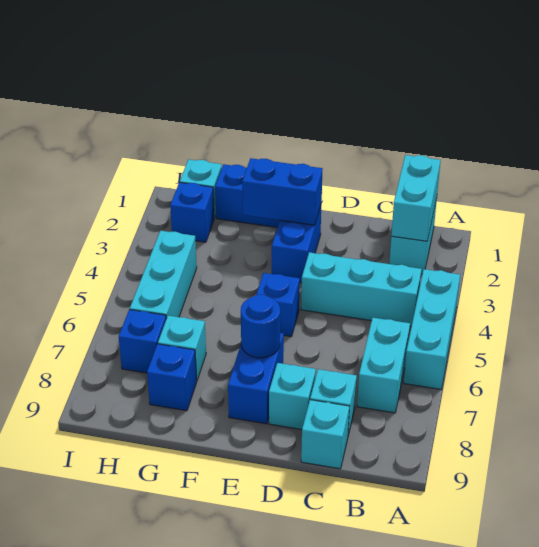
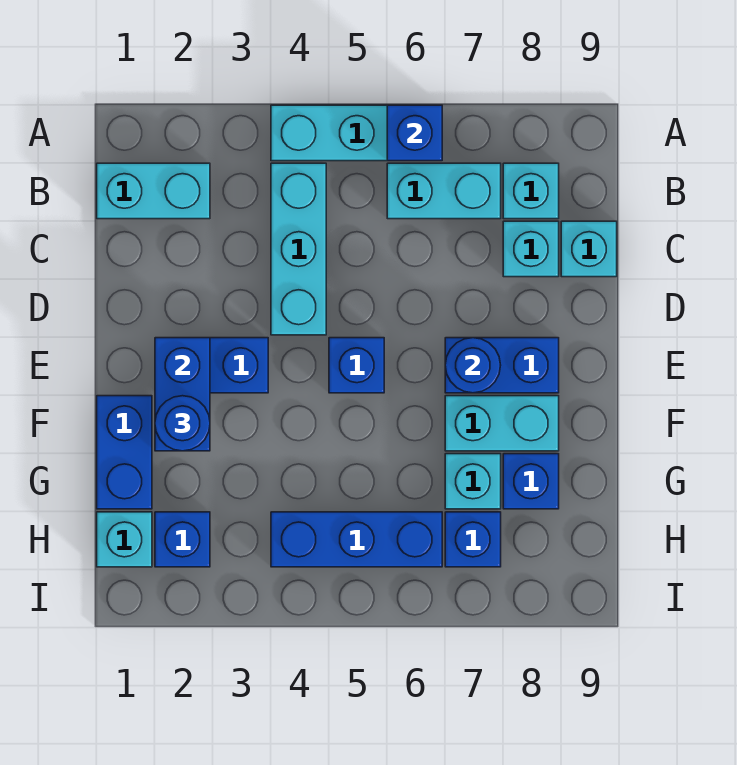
none -> blue brick A6 level 2
cyan brick B1:B2 level 2 -> cyan brick F7:F8 level 1
cyan brick D8 level 1 -> cyan brick B8 level 1
none -> blue round brick F2 level 3
cyan brick H4:H6 level 1 -> blue brick H4:H6 level 1

